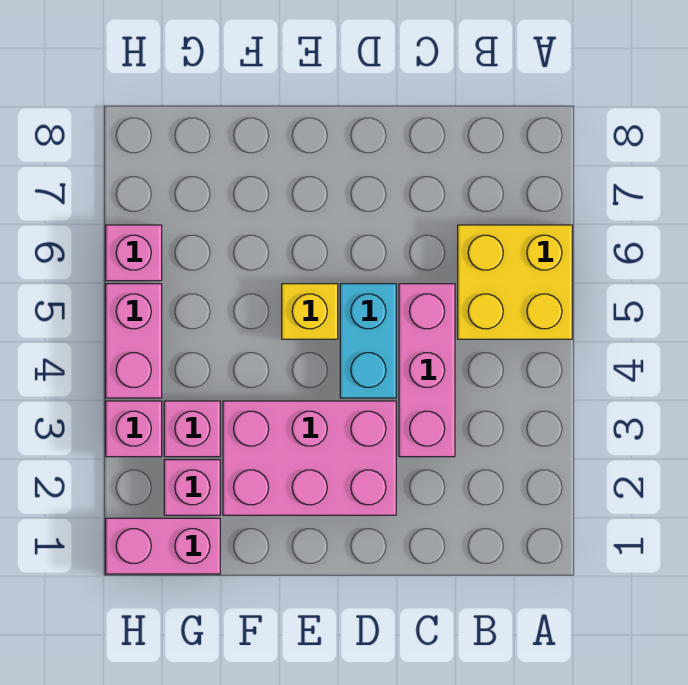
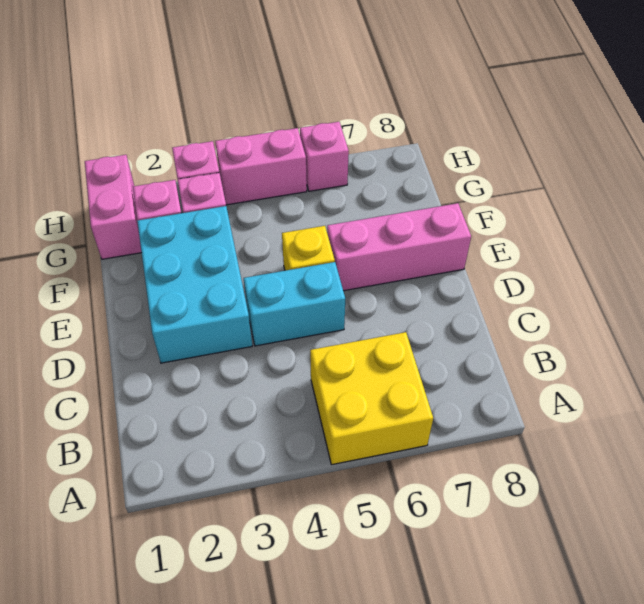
pink brick C3:C5 level 1 -> pink brick E6:E8 level 1
pink brick D2:F3 level 1 -> cyan brick D2:F3 level 1

